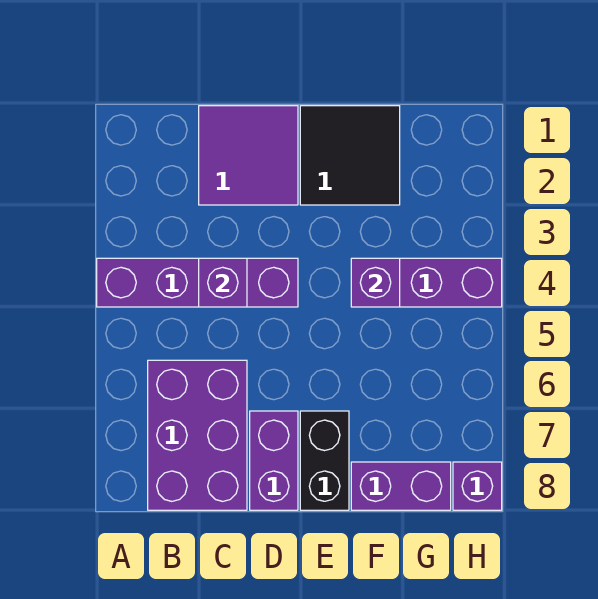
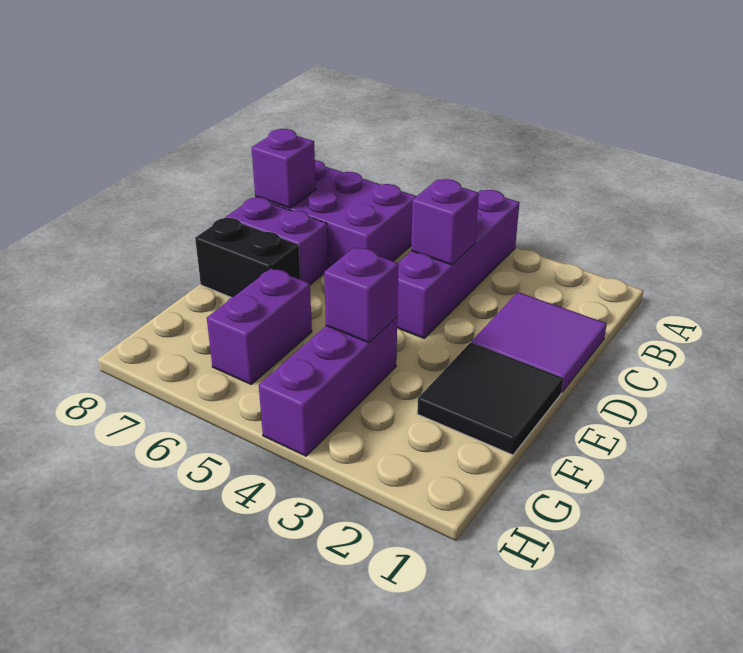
purple brick F8:G8 level 1 -> purple brick F6:G6 level 1
purple brick H8 level 1 -> purple brick C8 level 2

